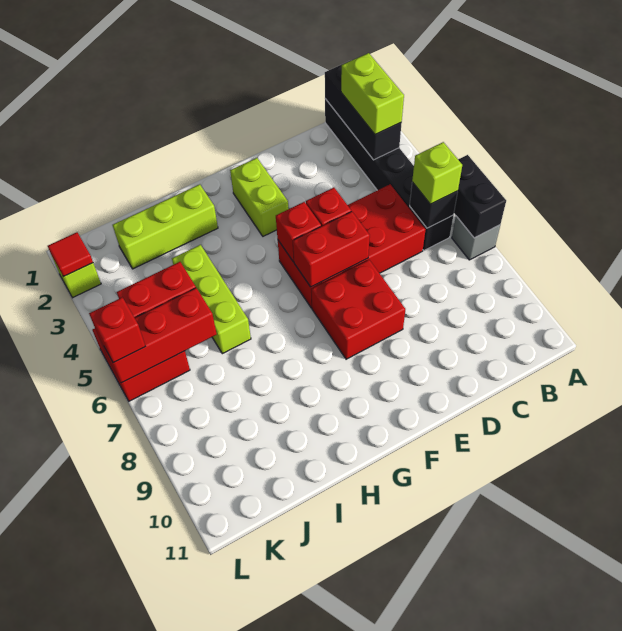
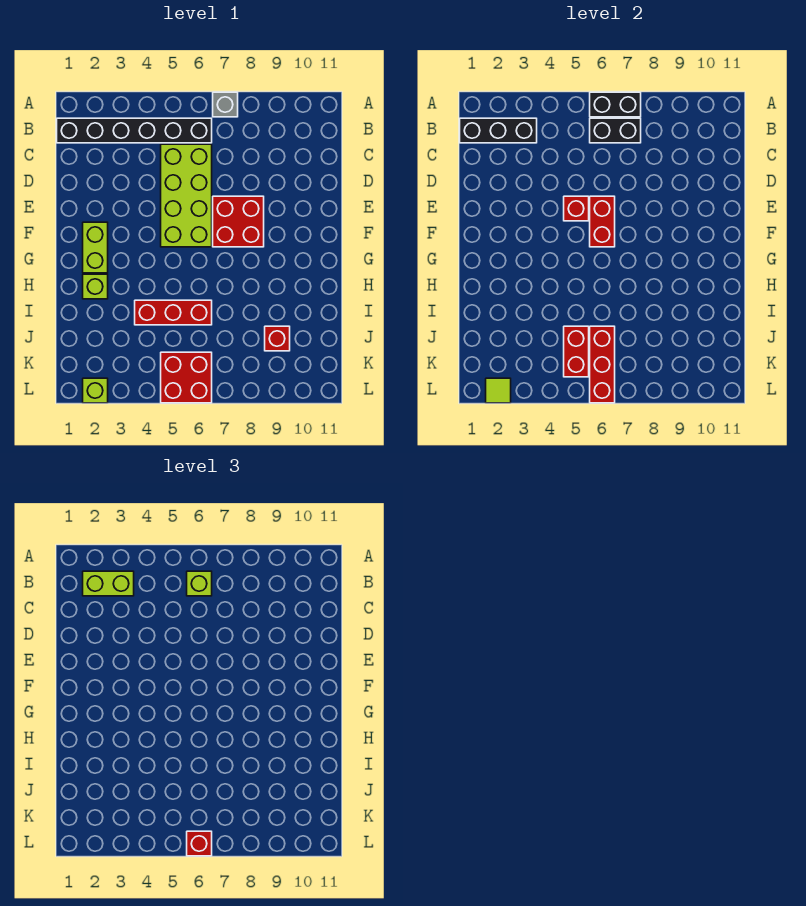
black brick B6 level 2 -> black brick B6:B7 level 2
red brick C5:F6 level 1 -> lime brick C5:F6 level 1
lime brick F2:F3 level 1 -> lime brick F2:G2 level 1
red brick F5 level 2 -> red brick J9 level 1
lime brick H2:J2 level 1 -> lime brick H2 level 1
lime brick I4:I6 level 1 -> red brick I4:I6 level 1
red tile L2 level 2 -> lime tile L2 level 2

